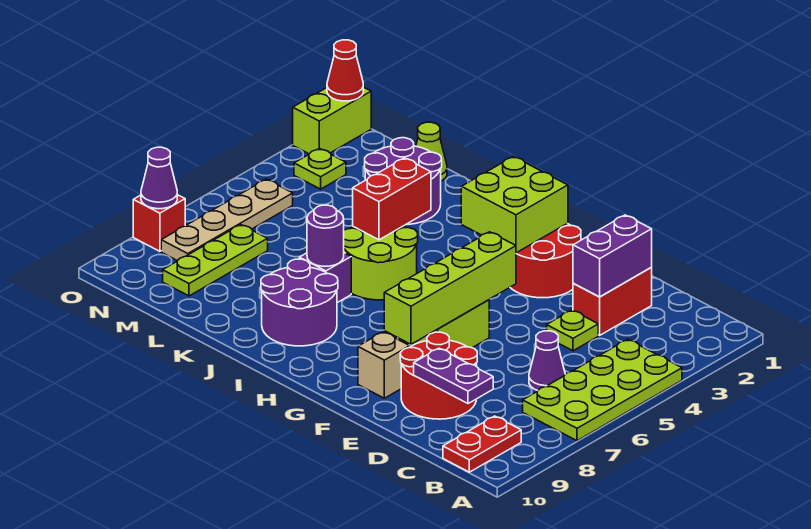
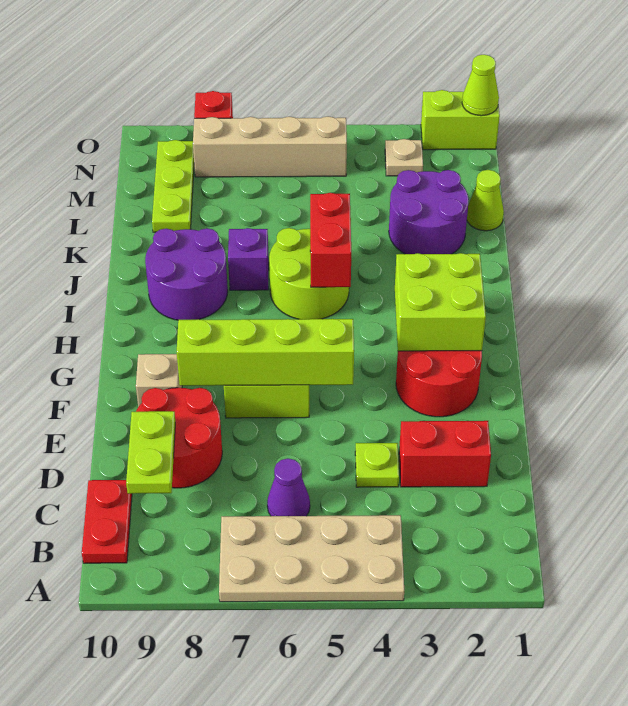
lime plate A4:B7 level 1 -> tan plate A4:B7 level 1
red plate B9:B10 level 1 -> red plate B10:C10 level 1
purple plate C9:D9 level 2 -> lime plate C9:D9 level 2
purple brick D2:D3 level 2 -> none
red brick J4:J5 level 2 -> red brick I5:J5 level 2
purple round brick J7 level 2 -> none
lime plate M7:M9 level 1 -> lime plate L9:N9 level 1
lime plate N3 level 1 -> tan plate N3 level 1
tan plate N5:N8 level 1 -> tan brick N5:N8 level 1
red cone O1 level 2 -> lime cone O1 level 2
purple cone O8 level 2 -> none

